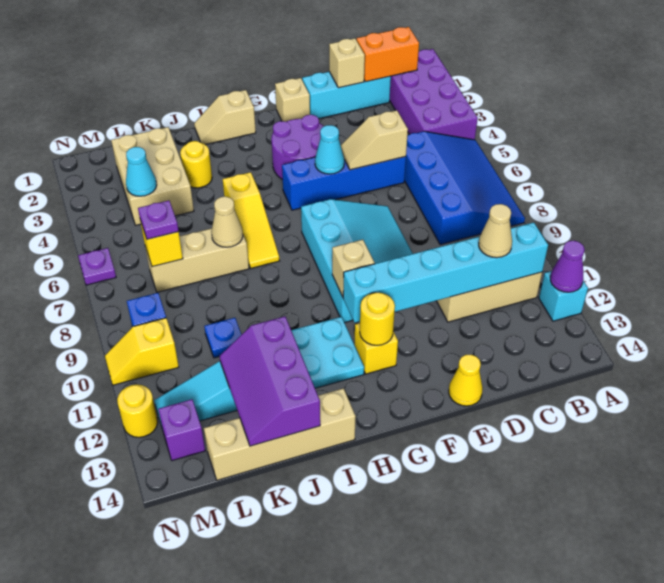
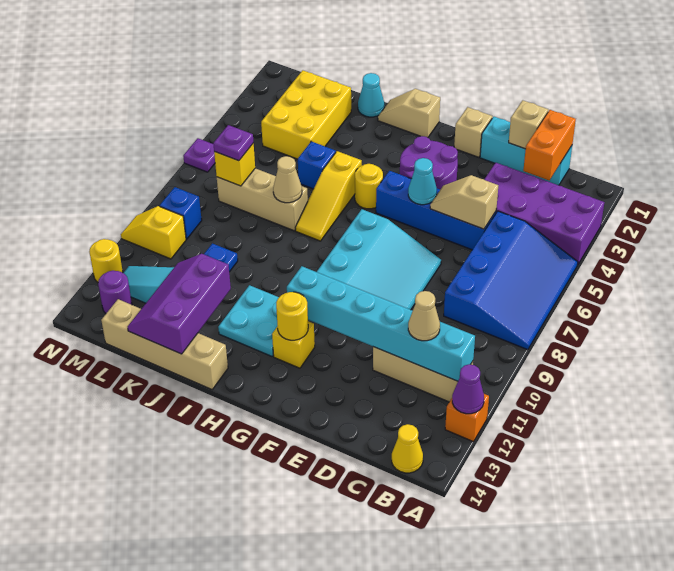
purple brick A1:B4 level 1 -> purple brick A3:D4 level 1
cyan brick A12 level 1 -> orange brick A12 level 1
orange brick B1:C1 level 2 -> orange brick C1:C2 level 2
yellow cone E14 level 1 -> yellow cone B14 level 1
tan brick G10 level 2 -> none
yellow round brick J3 level 1 -> yellow round brick H5 level 1
none -> blue brick J5 level 1
tan brick K2:L4 level 1 -> yellow brick K2:L4 level 1
cyan cone L4 level 2 -> cyan cone J1 level 1
purple brick M13 level 1 -> purple round brick M13 level 1

